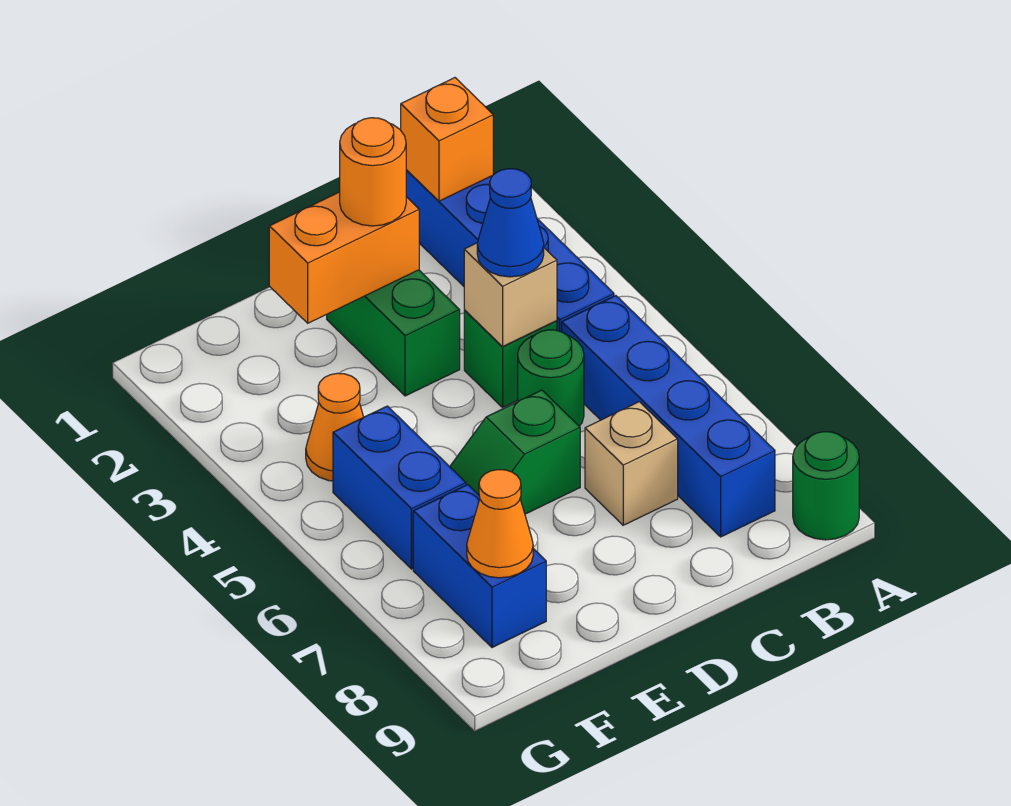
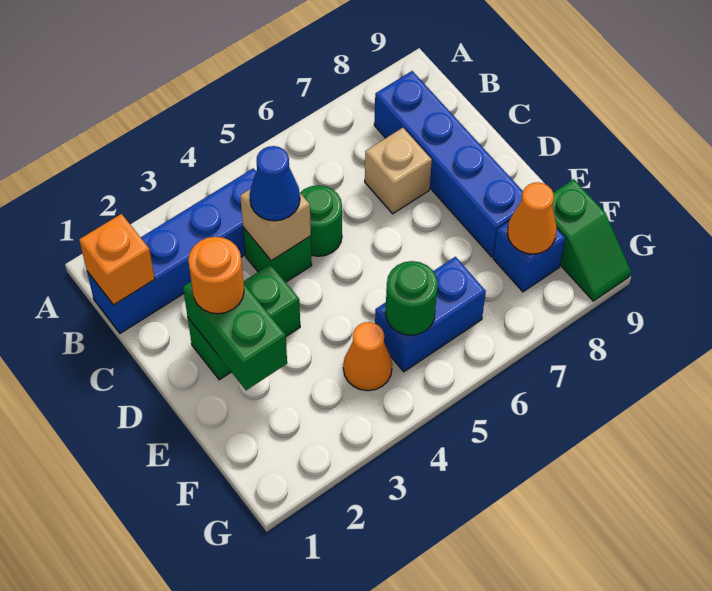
green round brick A9 level 1 -> green round brick F5 level 2
blue brick B5:B8 level 1 -> blue brick B8:E8 level 1
orange brick D2:E2 level 2 -> green brick D2:E2 level 2
green slope D6:E6 level 1 top D -> green slope F9:G9 level 1 top F
blue brick F7:F8 level 1 -> blue brick F8 level 1

